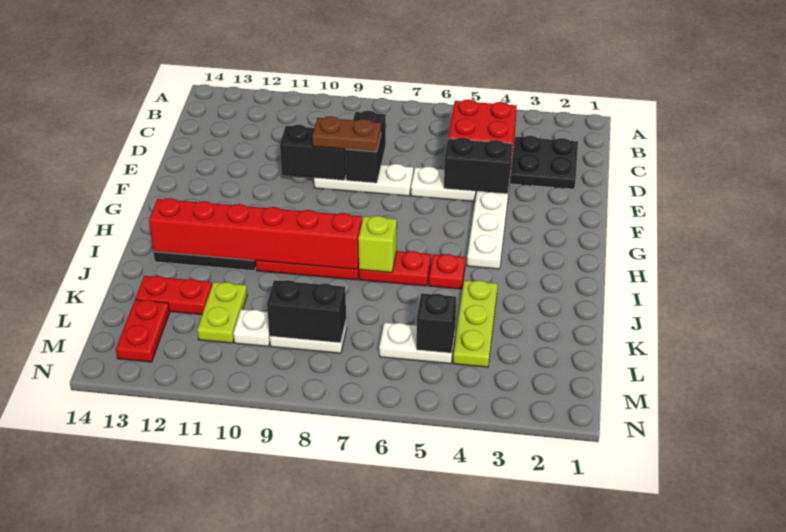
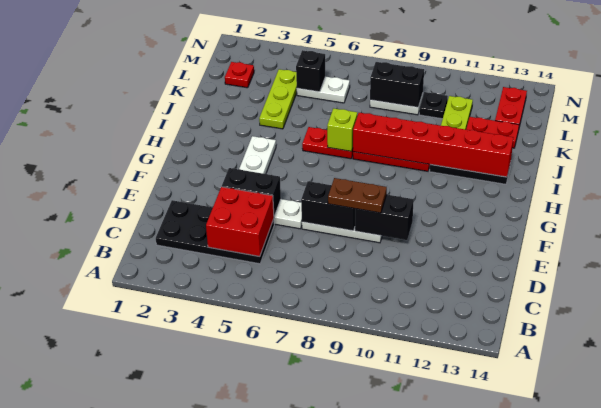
black brick D8:E8 level 2 -> black brick E7:E8 level 2
red plate I5 level 1 -> red plate L2 level 1
white plate L10 level 1 -> black plate L10 level 1

